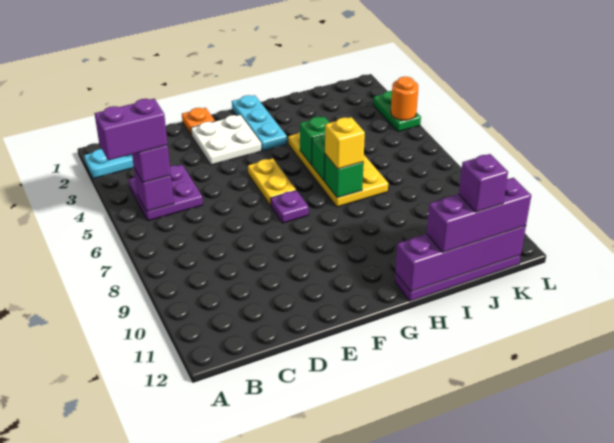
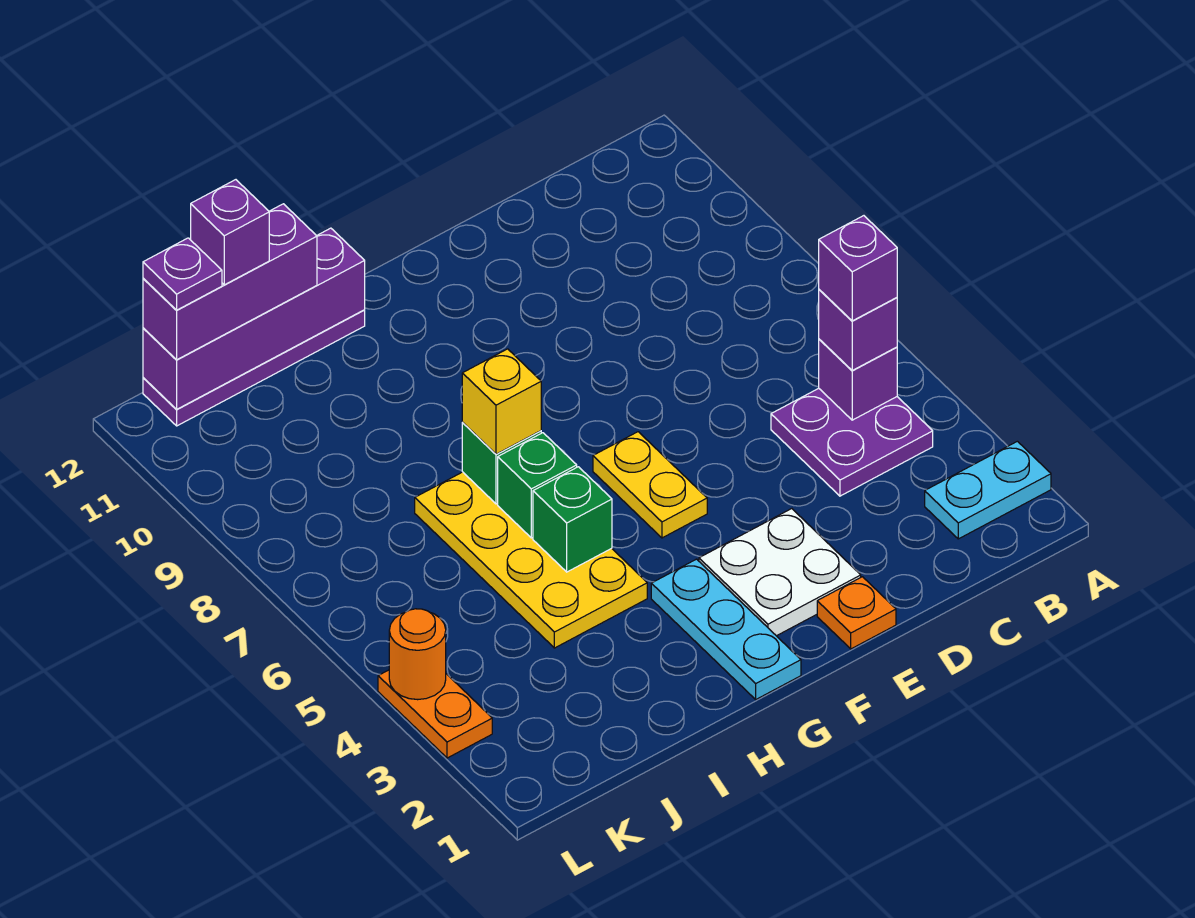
purple brick A5:B5 level 4 -> purple brick B5 level 4
purple plate F7 level 1 -> purple plate K12 level 4
green plate L3:L4 level 1 -> orange plate L3:L4 level 1

